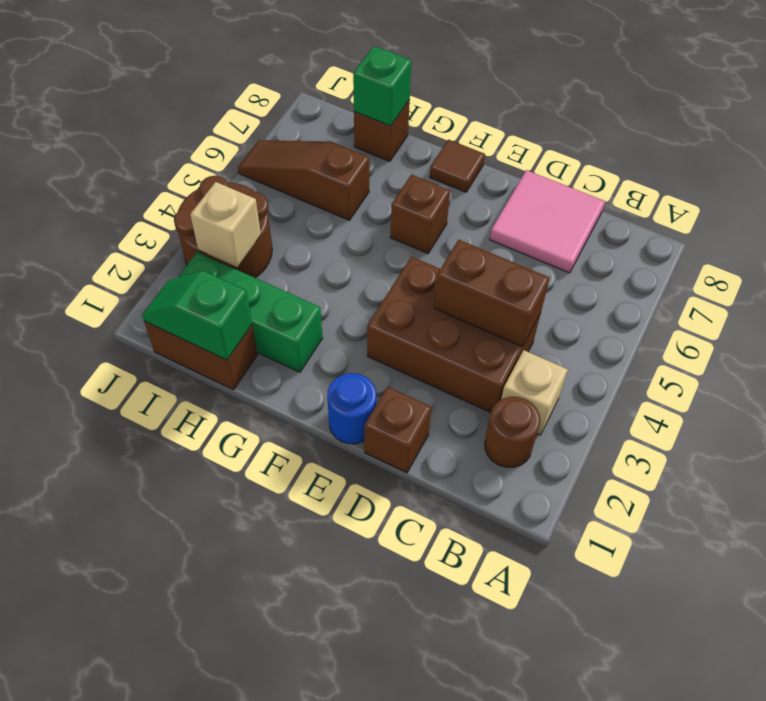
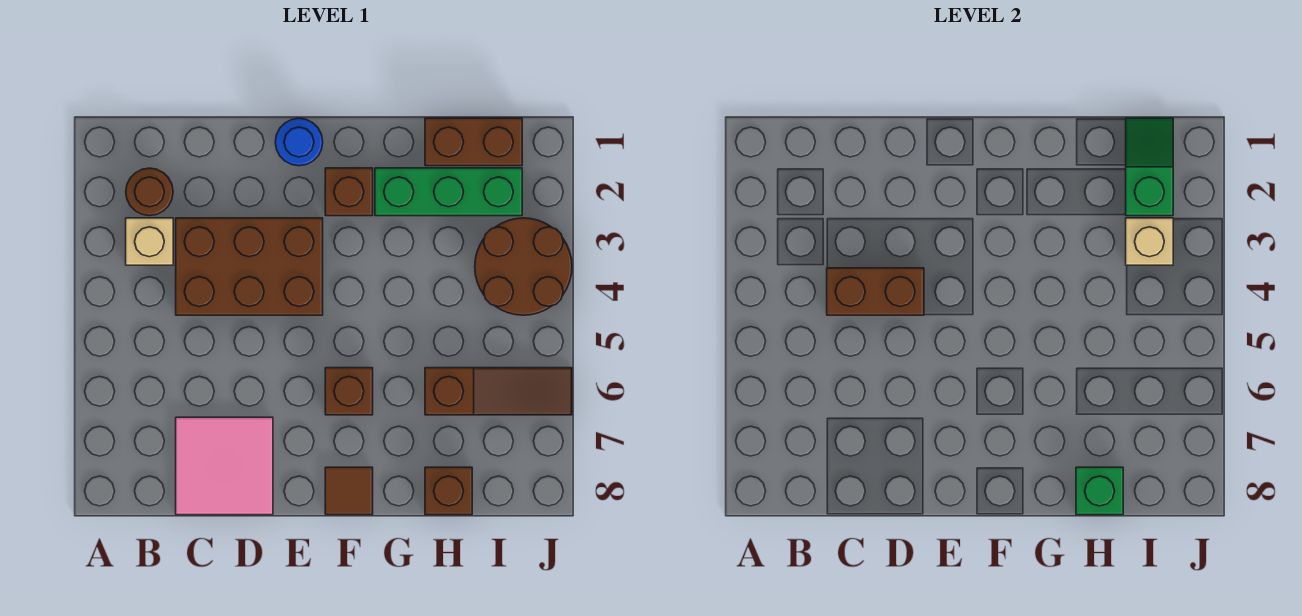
brown brick D1 level 1 -> brown brick F2 level 1
green slope H1:I1 level 2 top H -> green slope I1:I2 level 2 top 2

